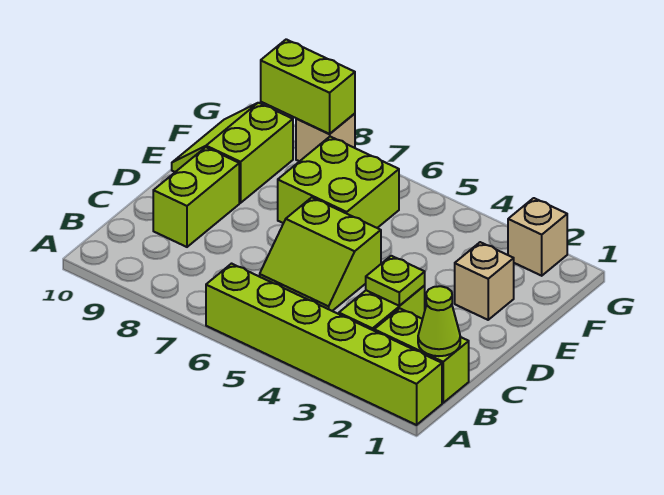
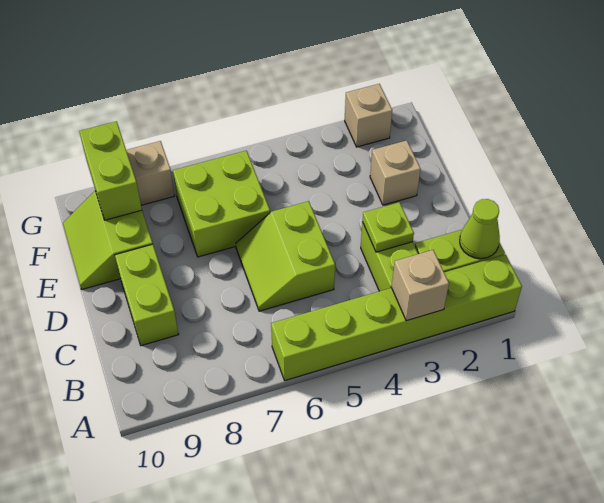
none -> tan brick A3 level 2
lime slope C5:D6 level 1 top D -> lime slope C5:D6 level 1 top 5
lime brick G8:G9 level 2 -> lime brick F9:G9 level 2

